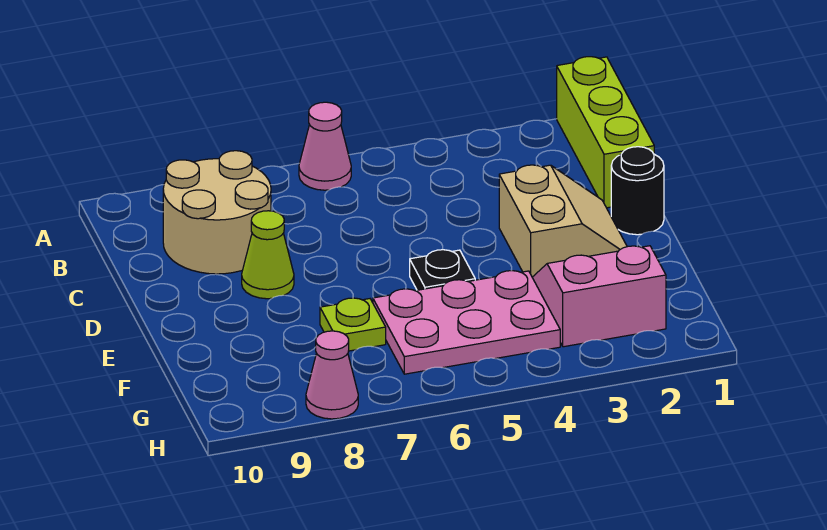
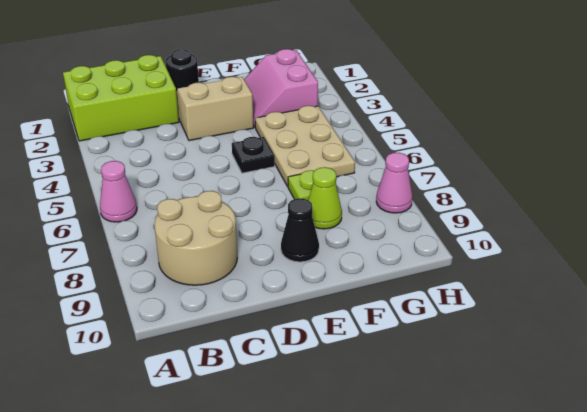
lime brick A1:C1 level 1 -> lime brick A1:C2 level 1
lime cone D8 level 1 -> lime cone F8 level 1
none -> black cone E9 level 1
pink plate F4:G6 level 1 -> tan plate F4:G6 level 1

